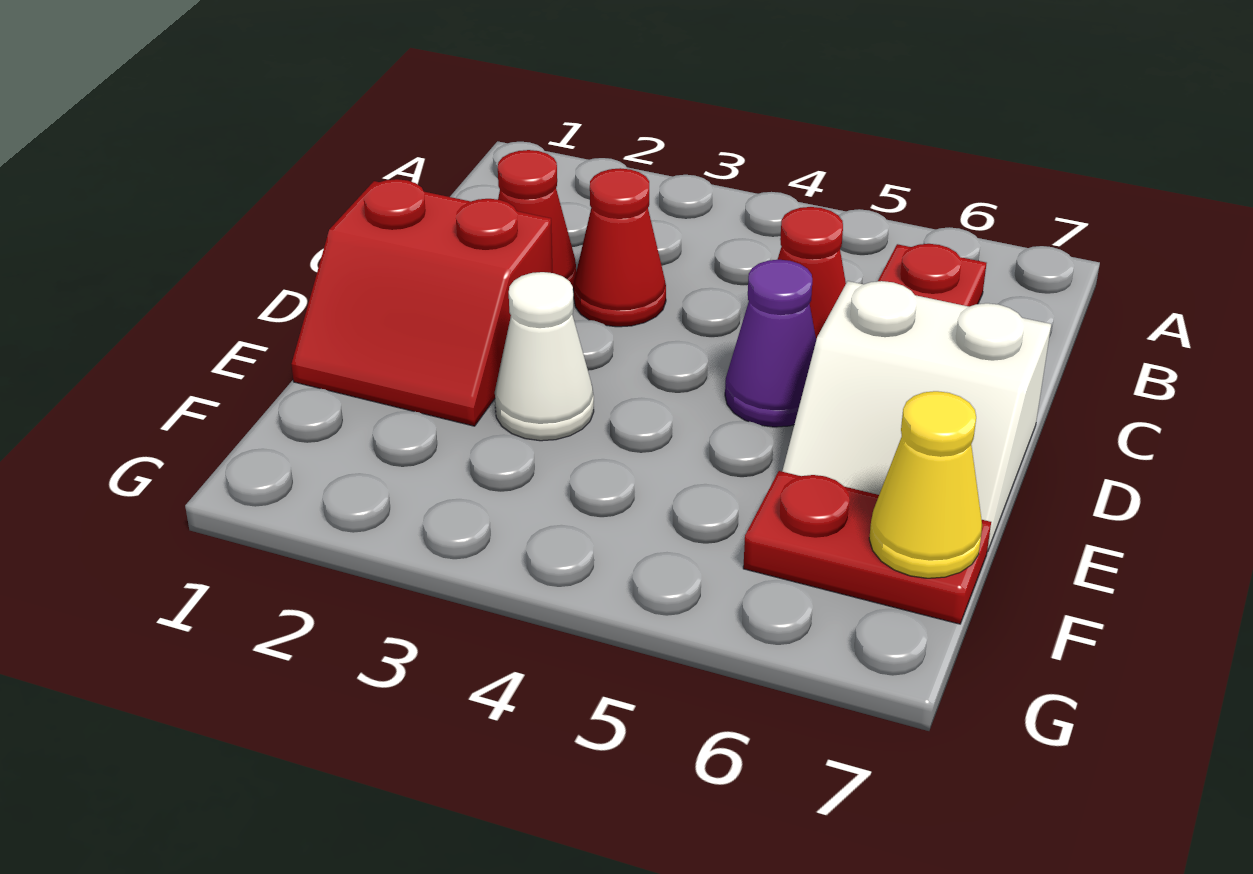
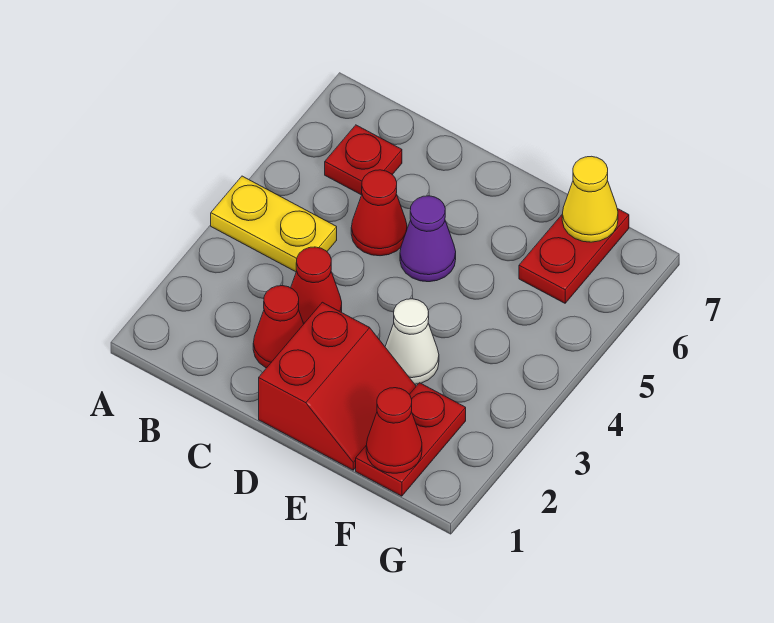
none -> yellow plate A4:B4 level 1
white slope D6:E7 level 1 top D -> none
none -> red plate F1:F2 level 1
none -> red cone F1 level 2

